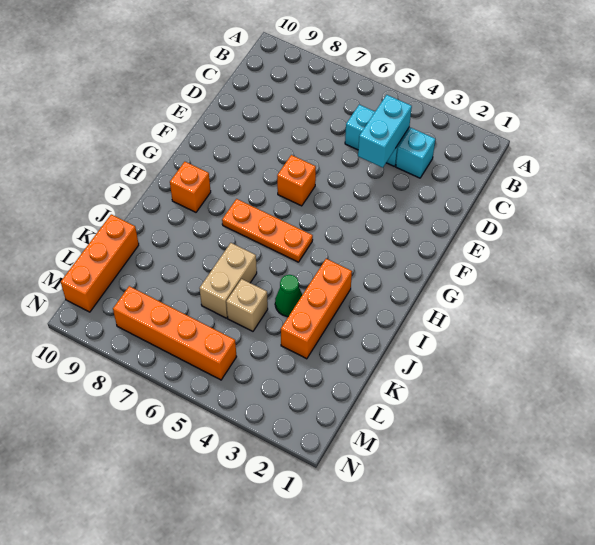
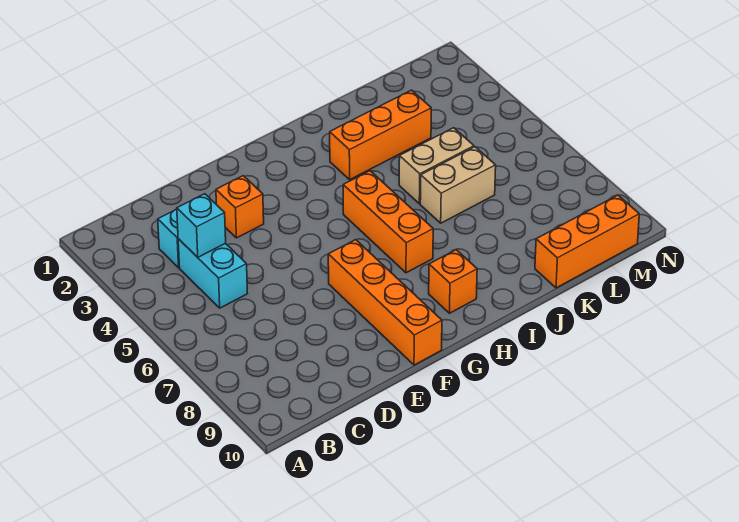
cyan brick C4:D4 level 2 -> cyan brick C4 level 2
orange brick F6 level 1 -> orange brick E3 level 1
orange plate H5:H7 level 1 -> orange brick H5:H7 level 1
green cone J4 level 1 -> none
tan brick K5 level 1 -> tan brick J5:K5 level 1
orange brick M5:M8 level 1 -> orange brick F7:F10 level 1

